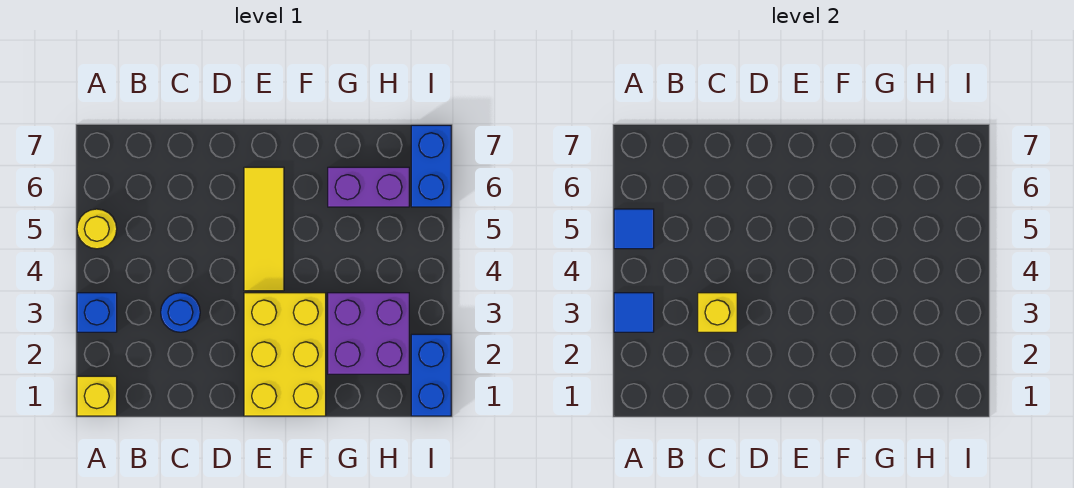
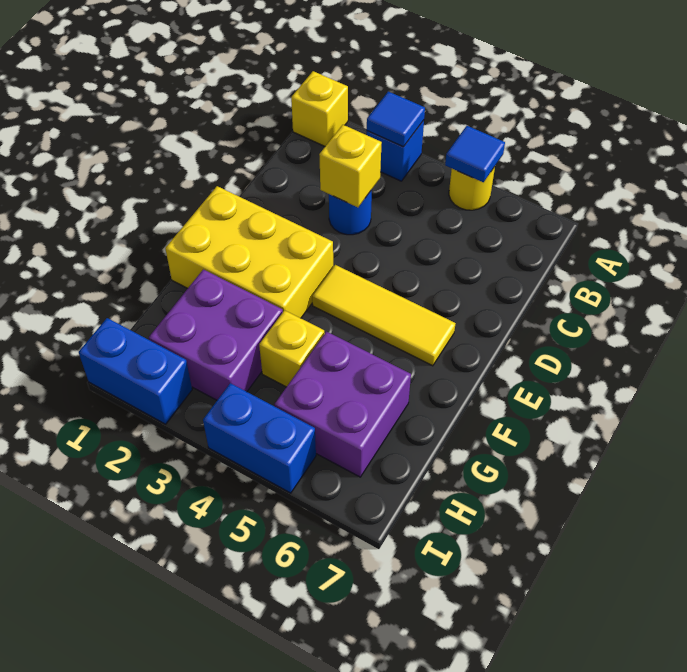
none -> yellow brick G4 level 1
purple brick G6:H6 level 1 -> purple brick G5:H6 level 1
blue brick I6:I7 level 1 -> blue brick I4:I5 level 1

